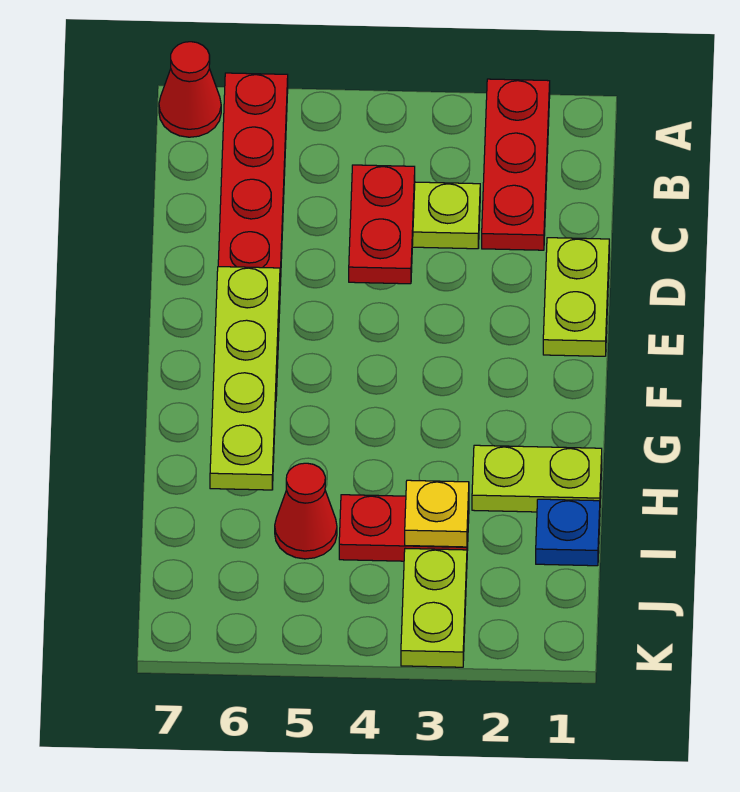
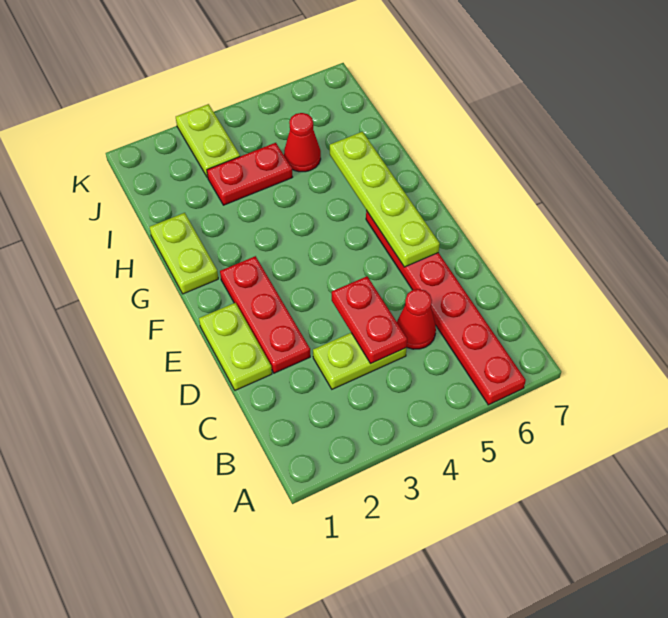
red plate A2:C2 level 1 -> red plate D2:F2 level 1
red cone A7 level 1 -> red cone C5 level 1
lime plate H1:H2 level 1 -> lime plate G1:H1 level 1
blue plate I1 level 1 -> none
yellow plate I3 level 2 -> none

